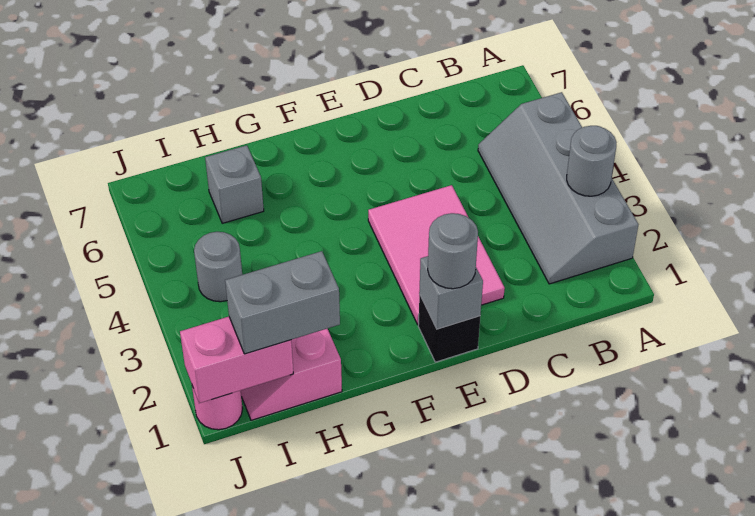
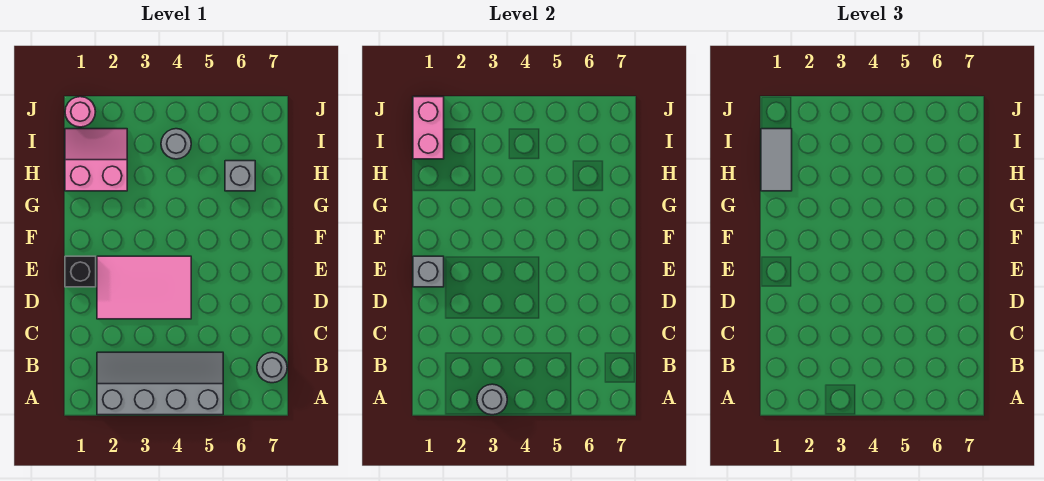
grey round brick E1 level 3 -> grey round brick B7 level 1
grey brick H1:I1 level 3 -> grey tile H1:I1 level 3

